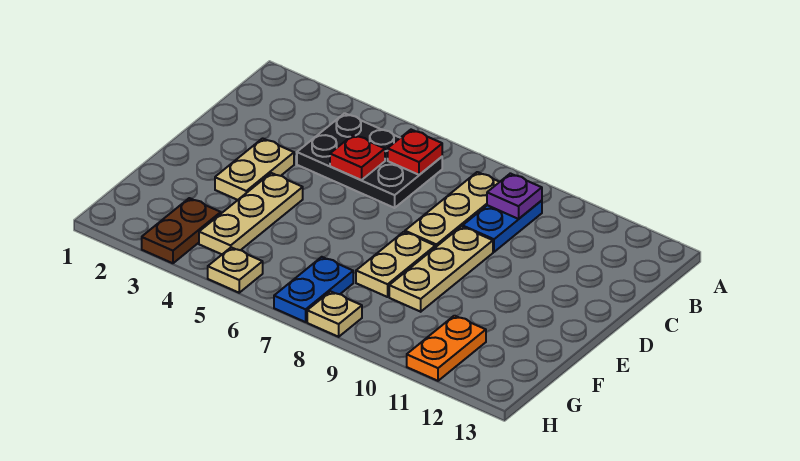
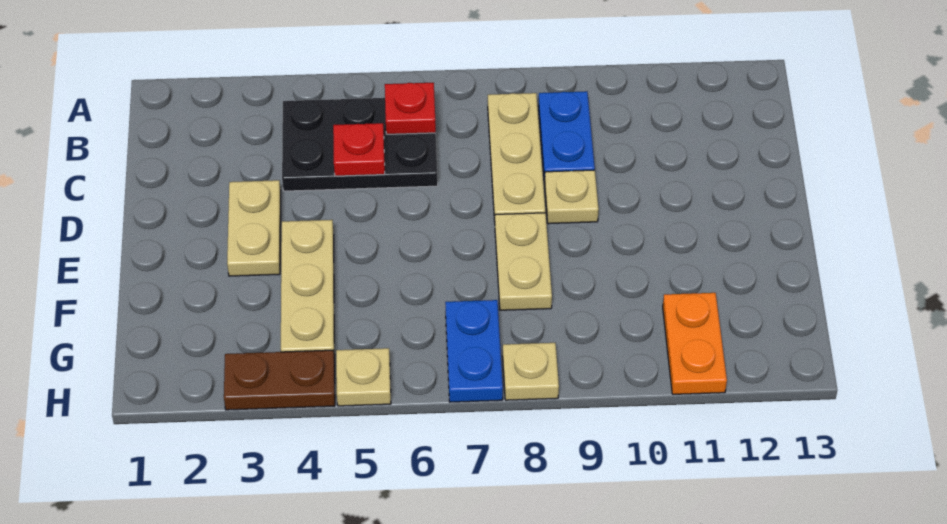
purple plate B9 level 2 -> none
tan plate D9:F9 level 1 -> tan plate D9 level 1
brown plate G3:H3 level 1 -> brown plate H3:H4 level 1

